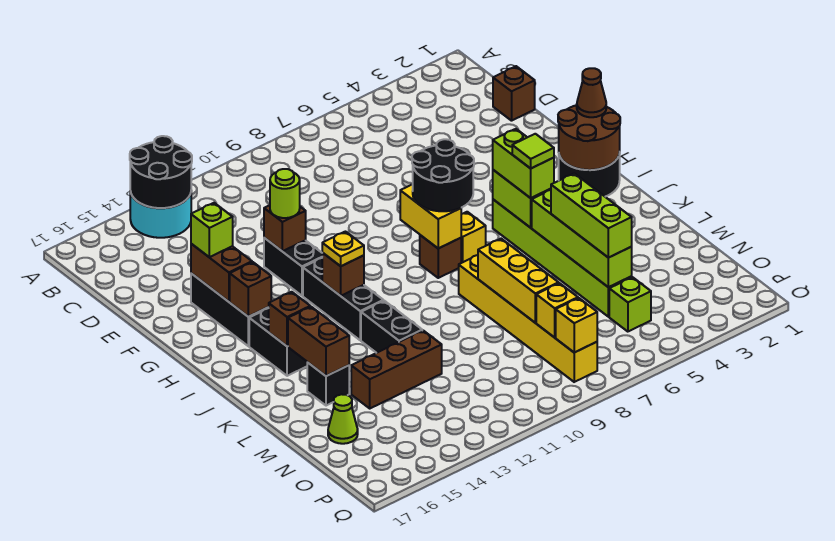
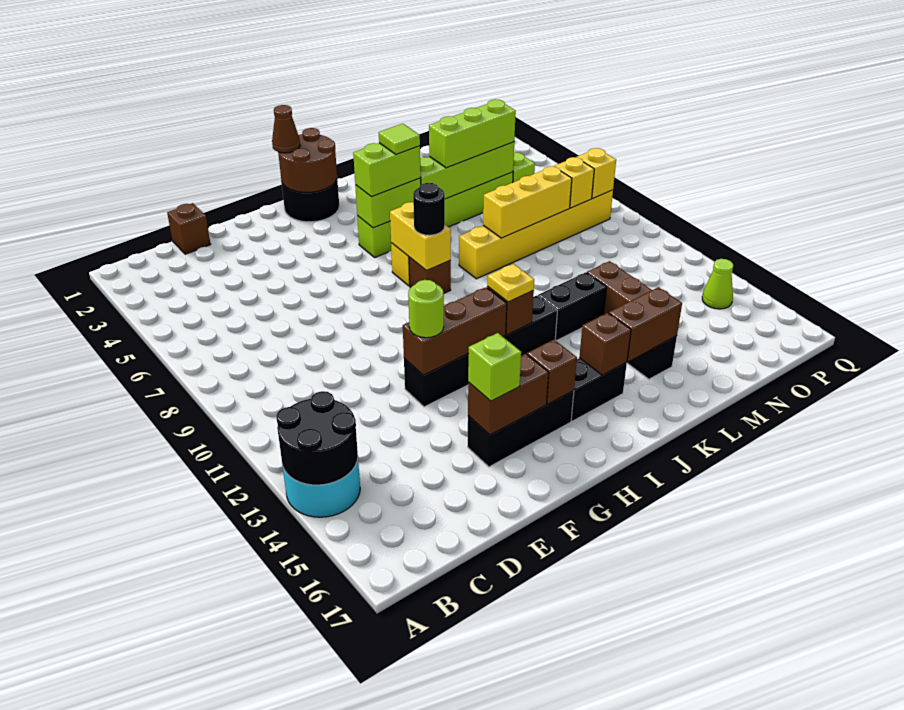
brown brick F12 level 2 -> brown brick F12:H12 level 2
black round brick H7:I8 level 3 -> black round brick I8 level 3
yellow brick H8:I8 level 2 -> yellow brick I7:I8 level 2
lime cone N16 level 1 -> lime cone P14 level 1

